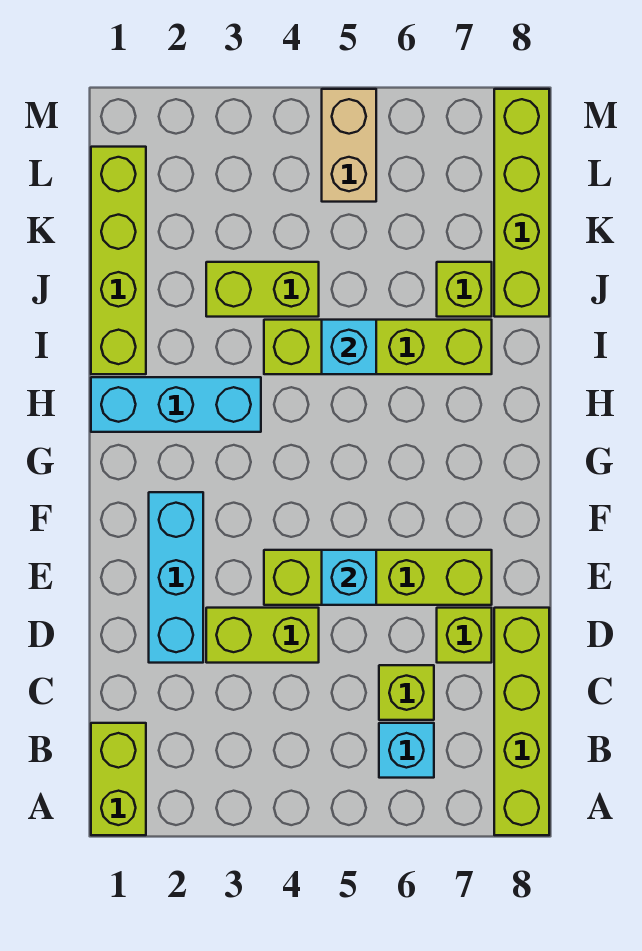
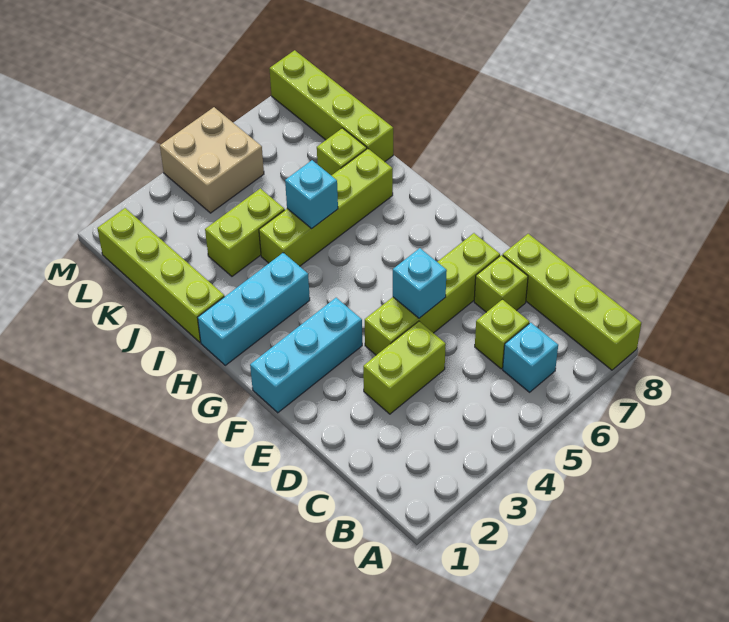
lime brick A1:B1 level 1 -> none
cyan brick D2:F2 level 1 -> cyan brick F1:F3 level 1
tan brick L5:M5 level 1 -> tan brick L4:M5 level 1

